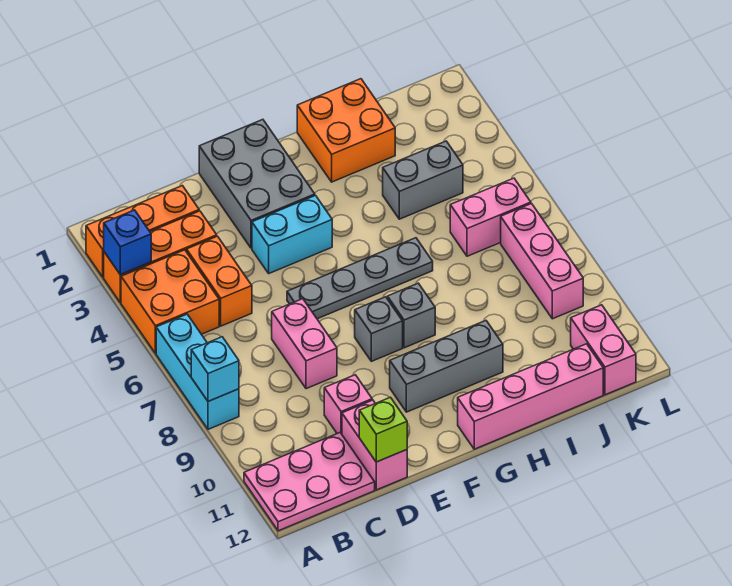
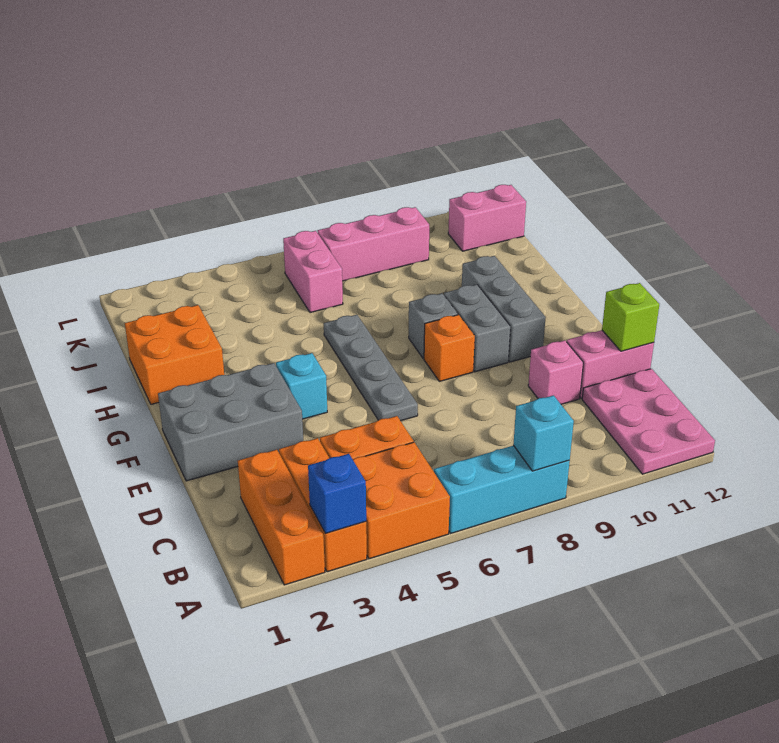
pink brick D7:D8 level 1 -> none
cyan brick E4:F4 level 1 -> cyan brick F4 level 1
grey brick F8 level 1 -> orange brick F8 level 1
pink brick G12:J12 level 1 -> none
grey brick I4:J4 level 1 -> grey brick F9:G9 level 1

